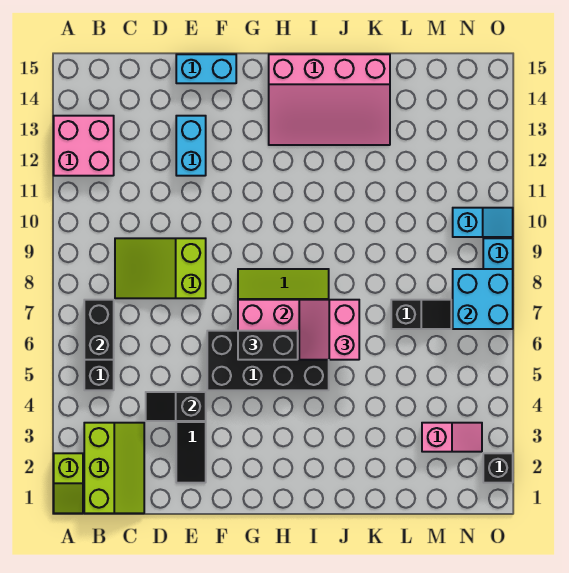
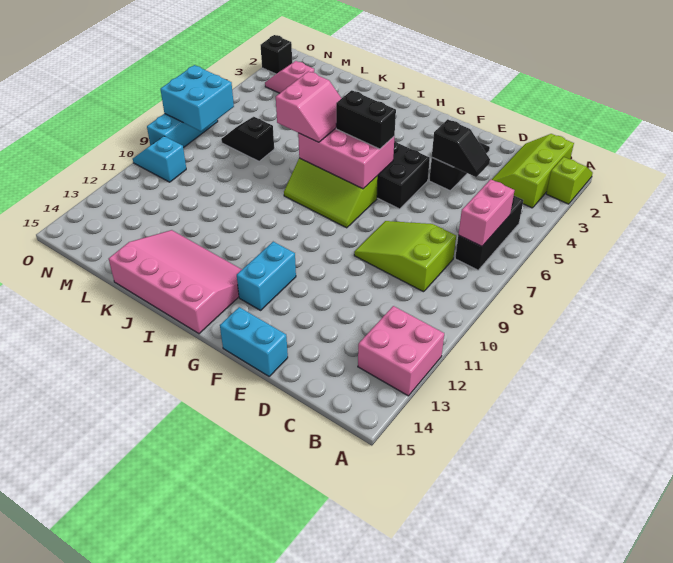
black brick B6:B7 level 2 -> pink brick B6:B7 level 2
lime slope C8:E9 level 1 top E -> lime slope C8:E9 level 1 top C
cyan brick E12:E13 level 1 -> cyan brick G12:G13 level 1

